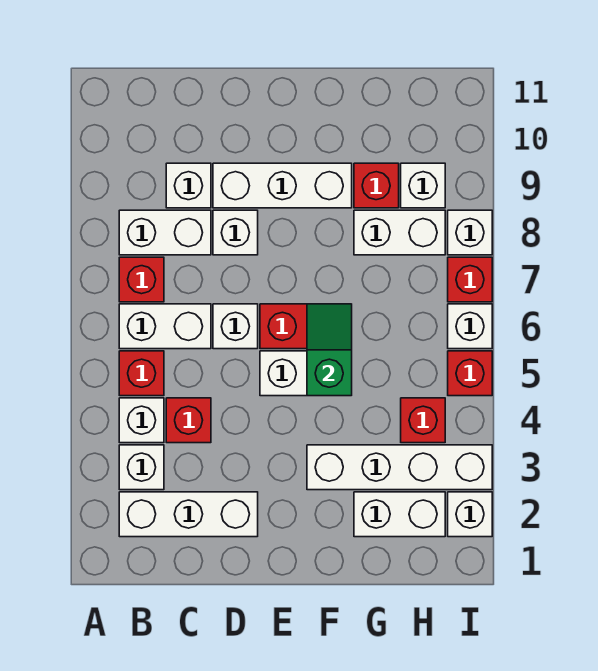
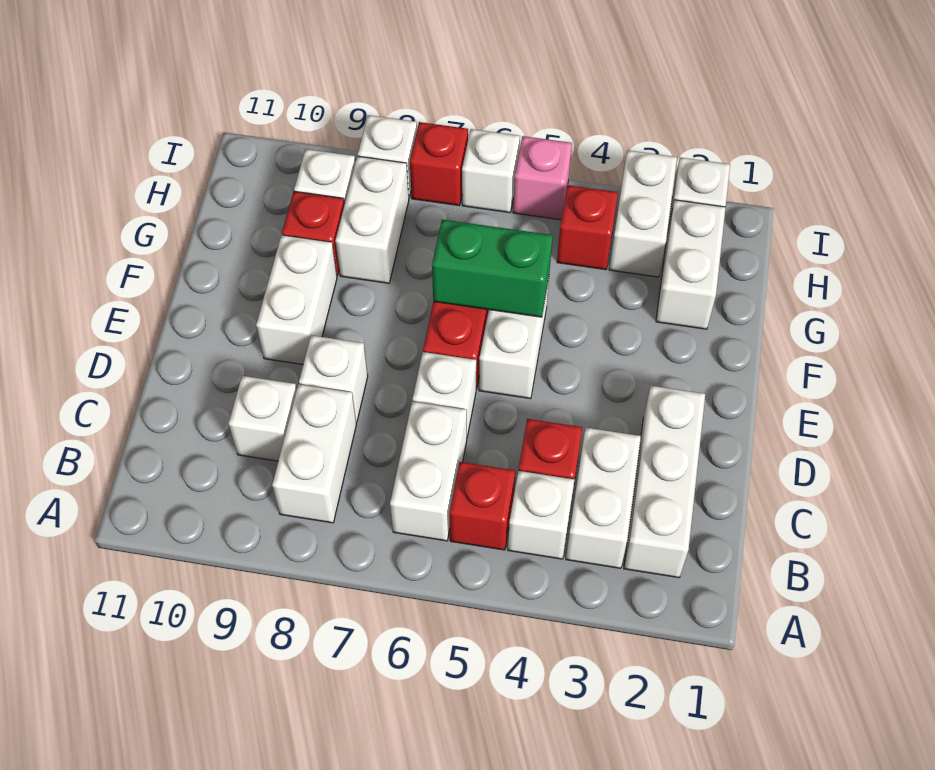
white brick B3 level 1 -> white brick B3:C3 level 1
red brick B7 level 1 -> none
white brick D9:F9 level 1 -> white brick E9:F9 level 1
white brick F3:I3 level 1 -> white brick H3:I3 level 1
green slope F5:F6 level 2 top 5 -> green brick F5:F6 level 2
red brick I5 level 1 -> pink brick I5 level 1

